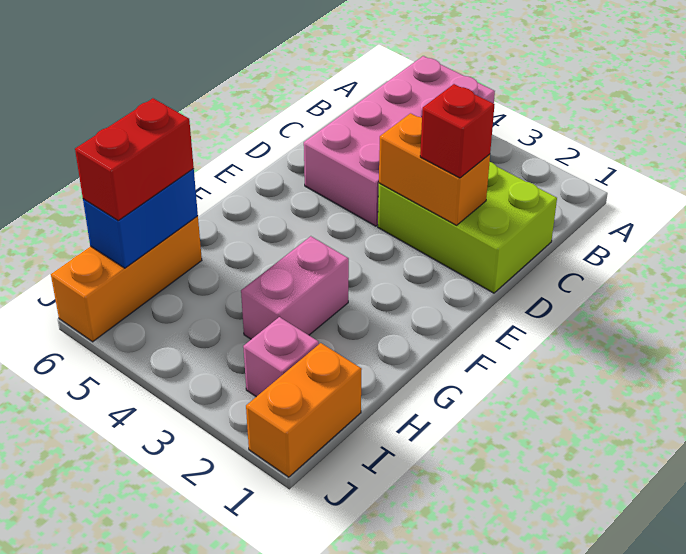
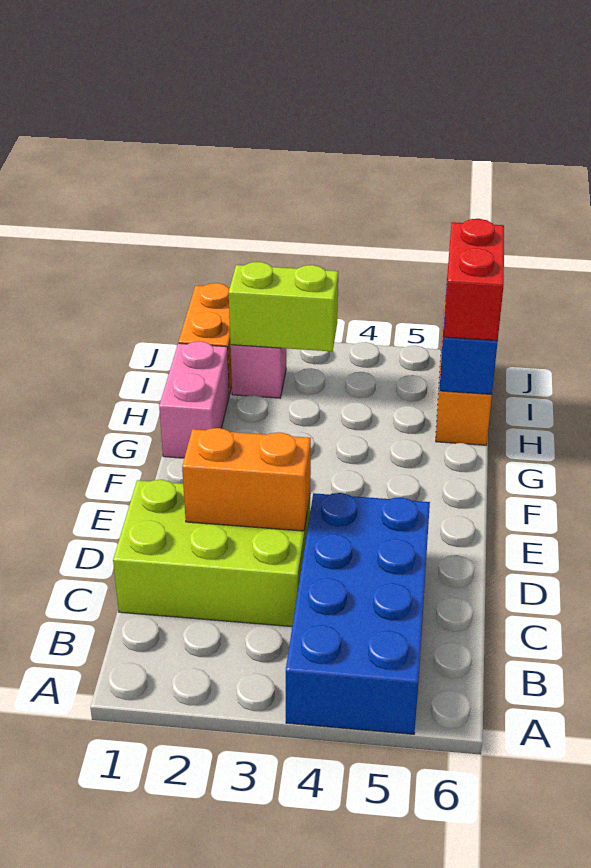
pink brick A4:D5 level 1 -> blue brick A4:D5 level 1
red brick D2 level 3 -> none
pink brick G3:H3 level 1 -> pink brick G1:H1 level 1
none -> lime brick I2:I3 level 2

